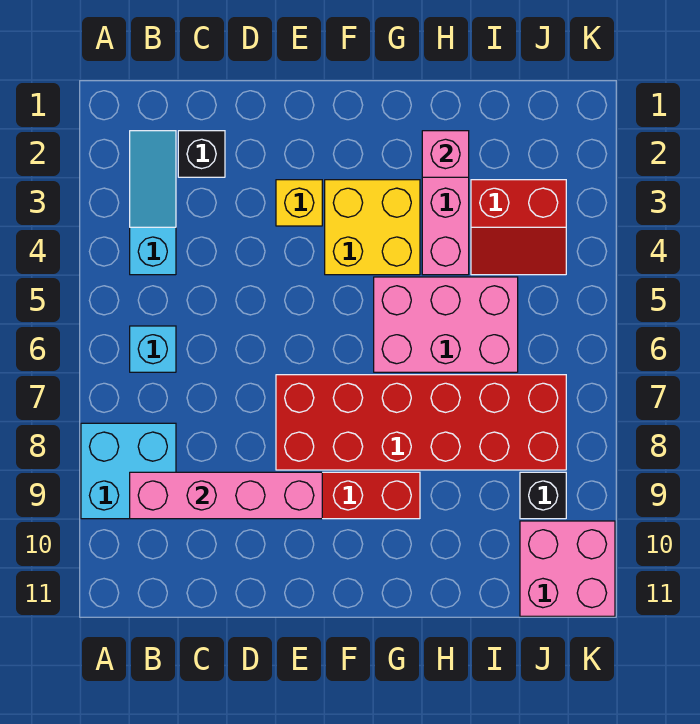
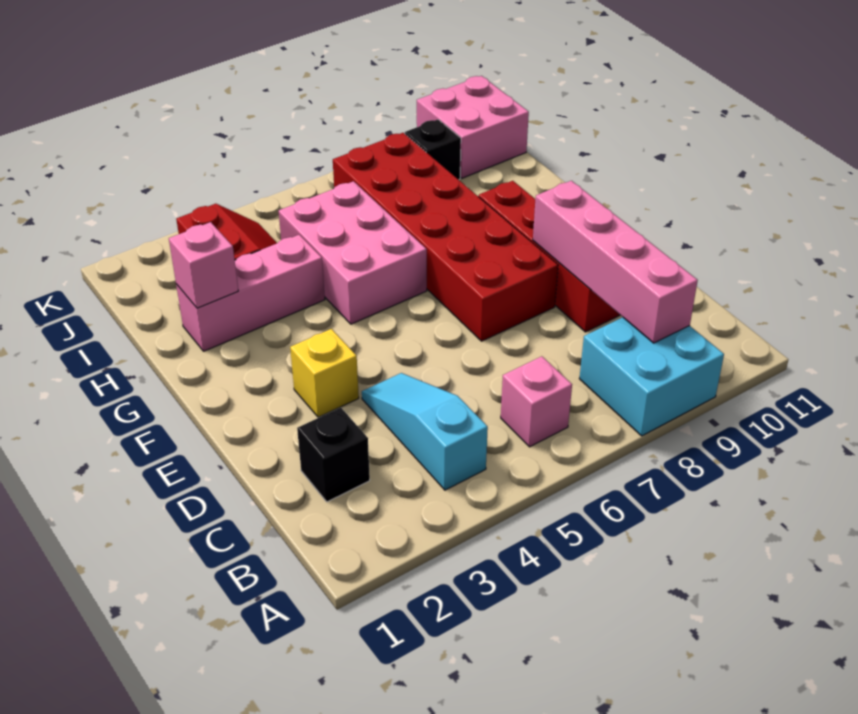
cyan slope B2:B4 level 1 top 4 -> cyan slope B4:D4 level 1 top B
cyan brick B6 level 1 -> pink brick B6 level 1
yellow brick F3:G4 level 1 -> none

